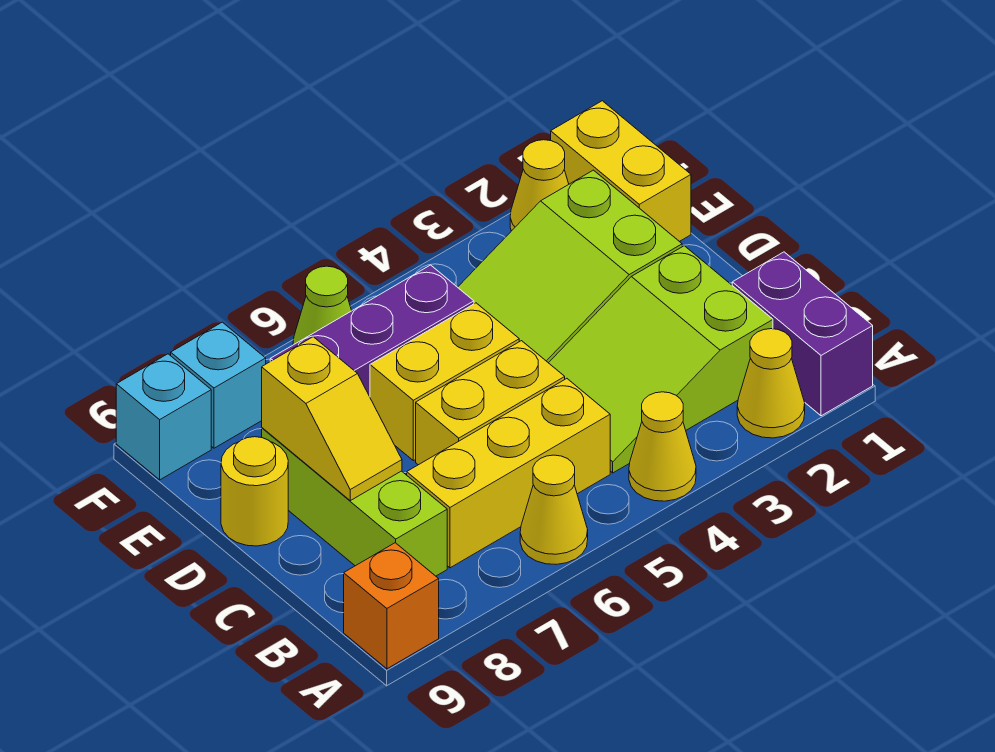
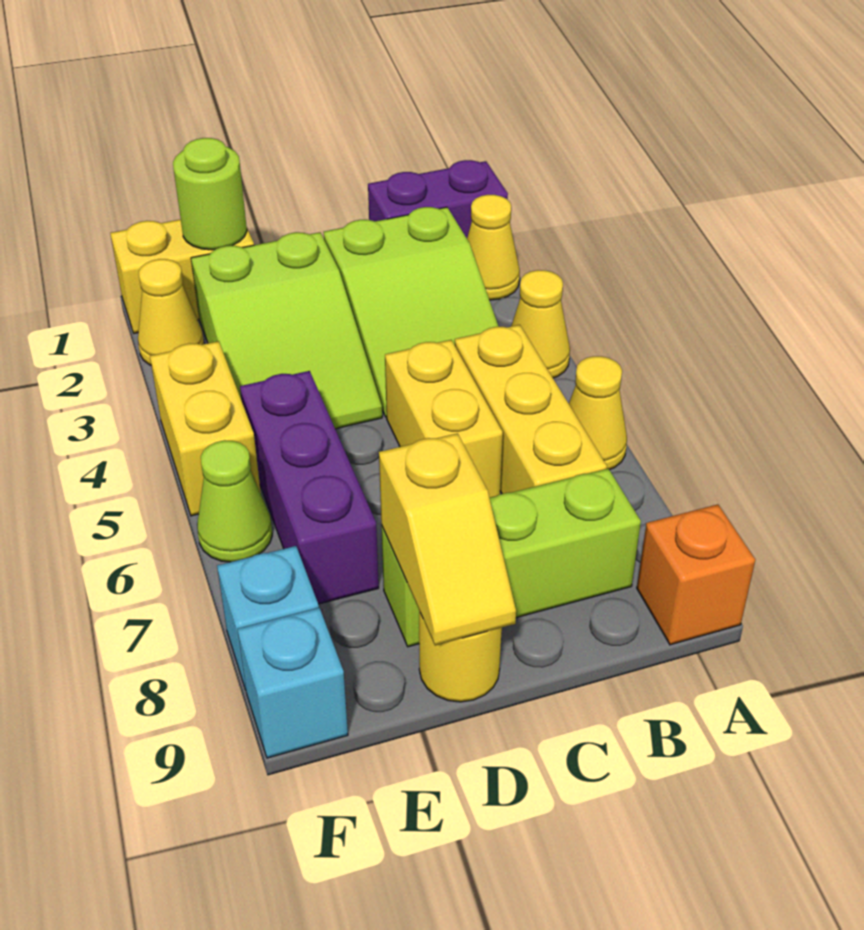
yellow slope C8:D8 level 2 top D -> yellow slope D8:D9 level 2 top 8
yellow brick D5:D6 level 1 -> yellow brick F4:F5 level 1
none -> lime round brick E1 level 2

